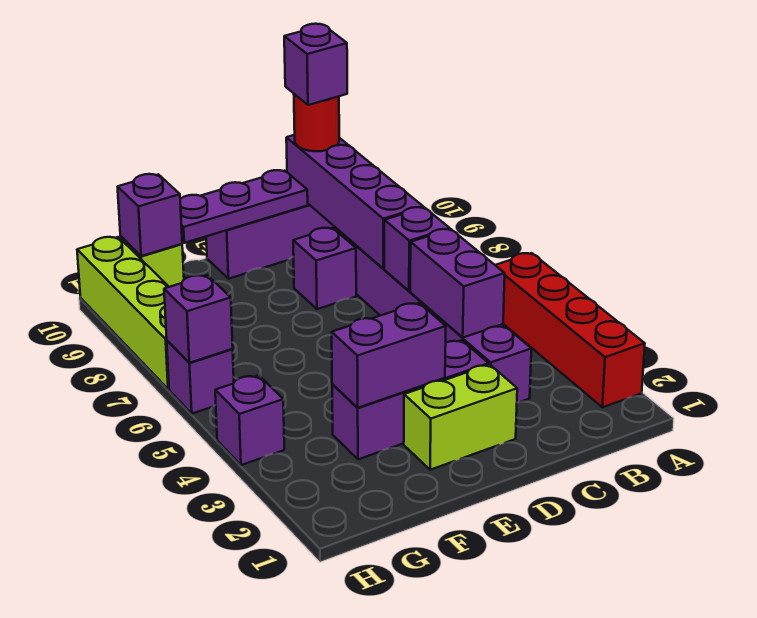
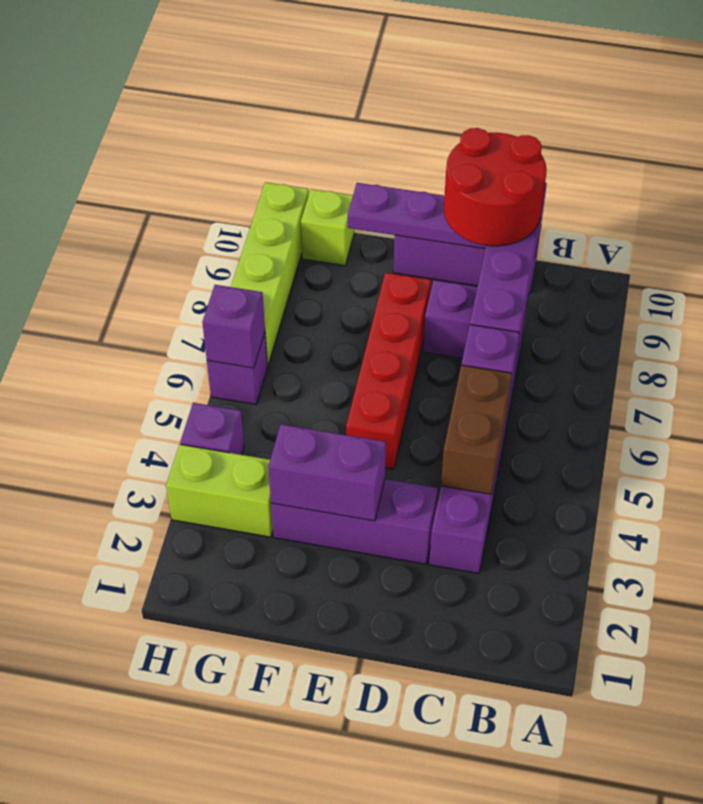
red brick A2:A5 level 1 -> red brick E5:E8 level 1
purple brick C4:C5 level 2 -> brown brick C4:C5 level 2
red round brick C10 level 3 -> red round brick C9:D10 level 3
purple brick C10 level 4 -> none
lime brick D2:E2 level 1 -> lime brick G3:H3 level 1
purple brick G10 level 2 -> none

